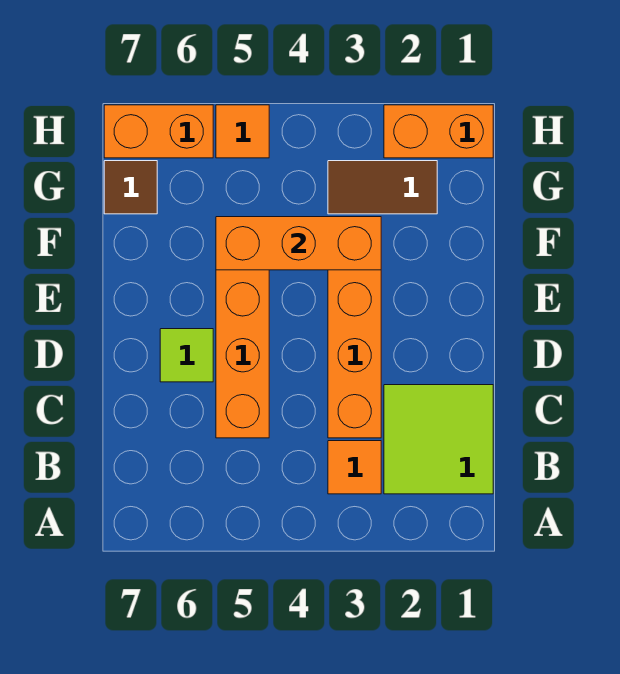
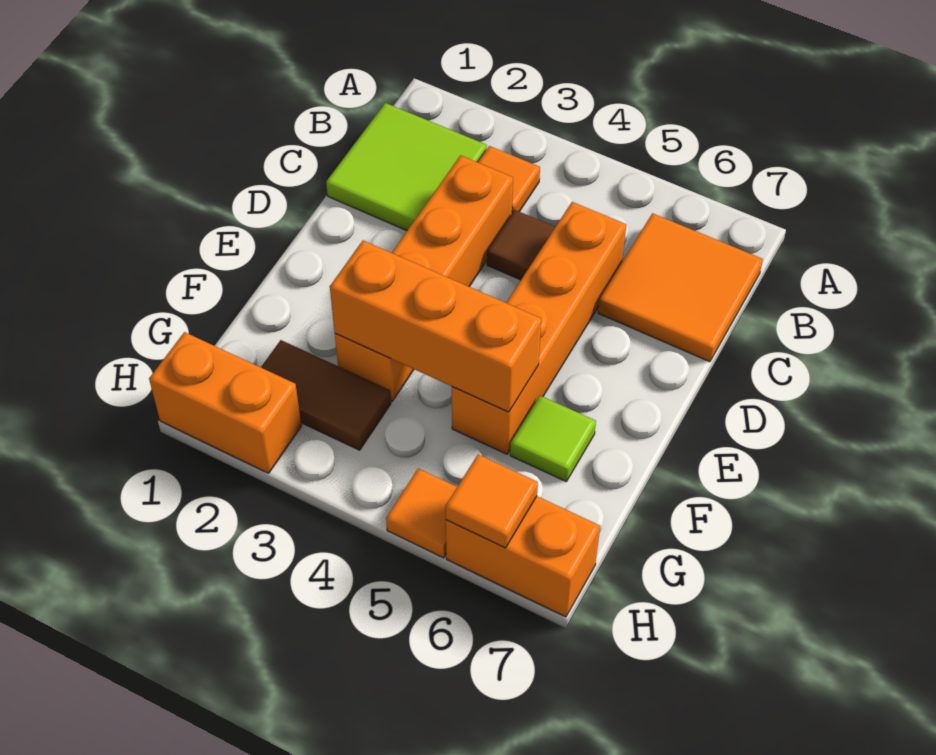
none -> orange tile B6:C7 level 1
lime tile D6 level 1 -> lime tile F6 level 1
brown tile G7 level 1 -> brown tile C4 level 1
none -> orange tile H6 level 2

